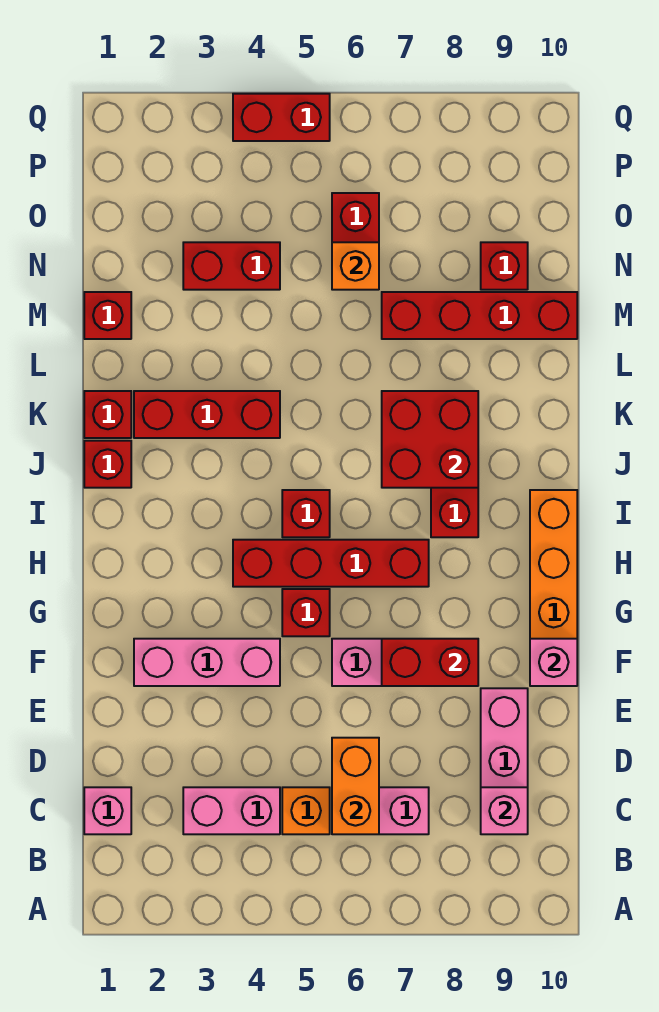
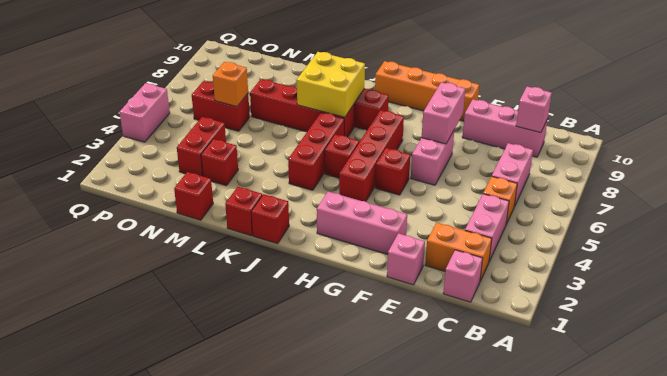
orange brick C6:D6 level 2 -> orange brick C2:D2 level 1
pink brick F2:F4 level 1 -> pink brick F2:H2 level 1
red brick F7:F8 level 2 -> pink brick F7:F8 level 2
pink brick F10 level 2 -> pink brick E1 level 1
red brick J7:K8 level 2 -> yellow brick J7:K8 level 2
red brick K2:K4 level 1 -> red brick J4:J6 level 1
red brick M7:M10 level 1 -> red brick J7:M7 level 1
red brick N9 level 1 -> red brick M3 level 1
red brick Q4:Q5 level 1 -> pink brick Q4:Q5 level 1

